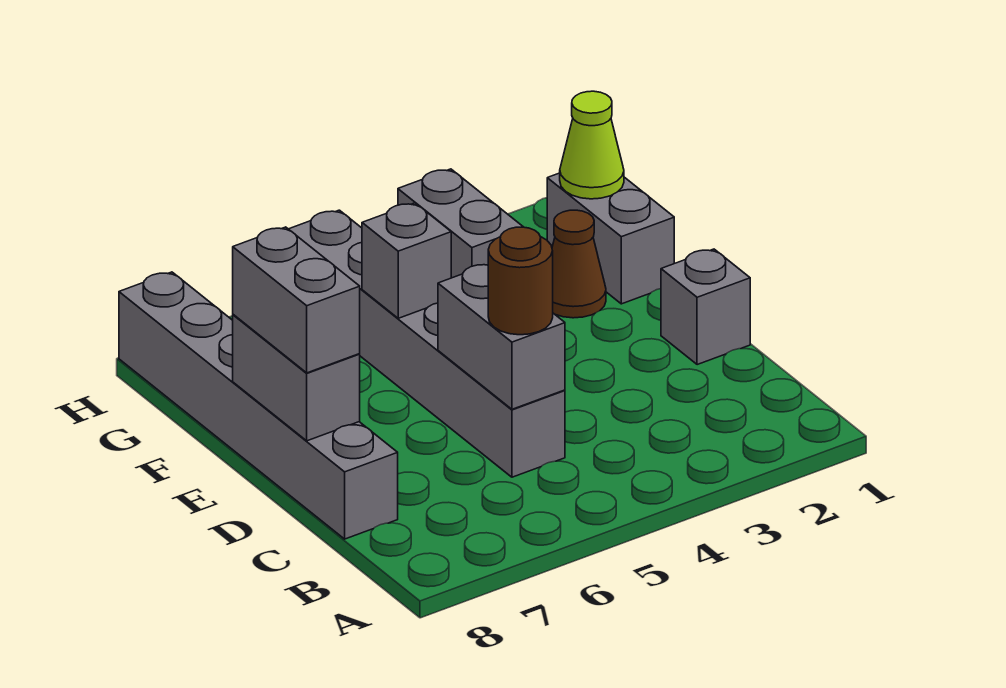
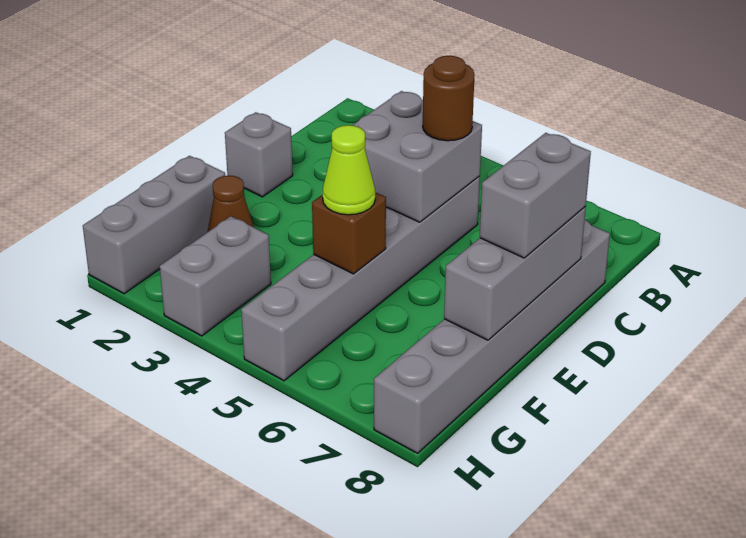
grey brick C5:D5 level 2 -> grey brick C4:D5 level 2
grey brick D8:E8 level 2 -> grey brick D8:F8 level 2
grey brick F1:G1 level 1 -> grey brick F1:H1 level 1
grey brick F5 level 2 -> brown brick F5 level 2
lime cone G1 level 2 -> lime cone F5 level 3

